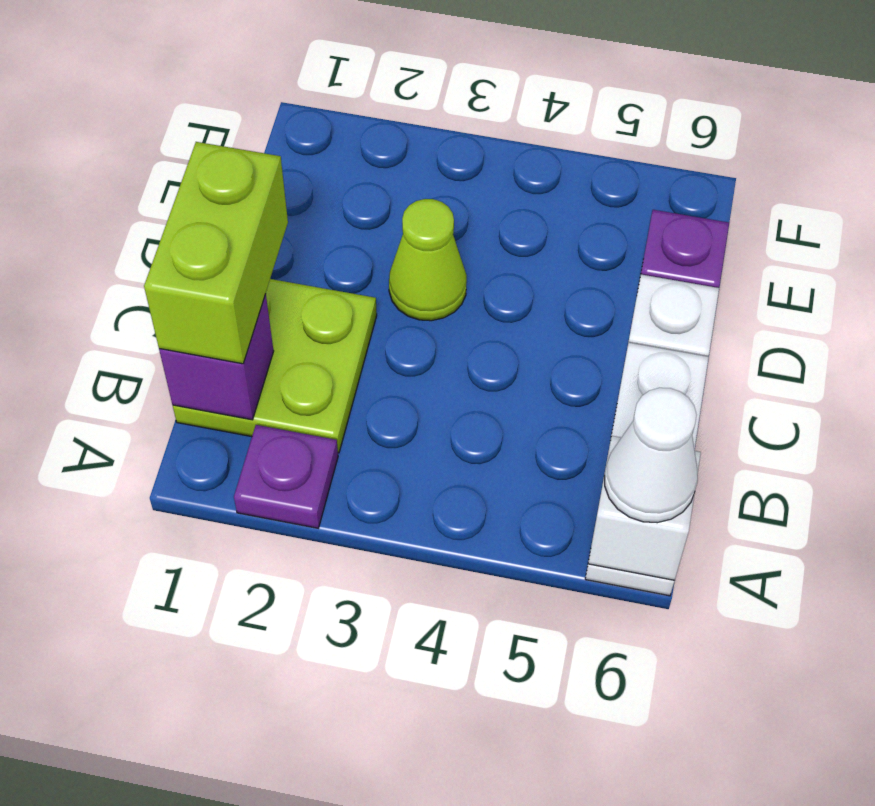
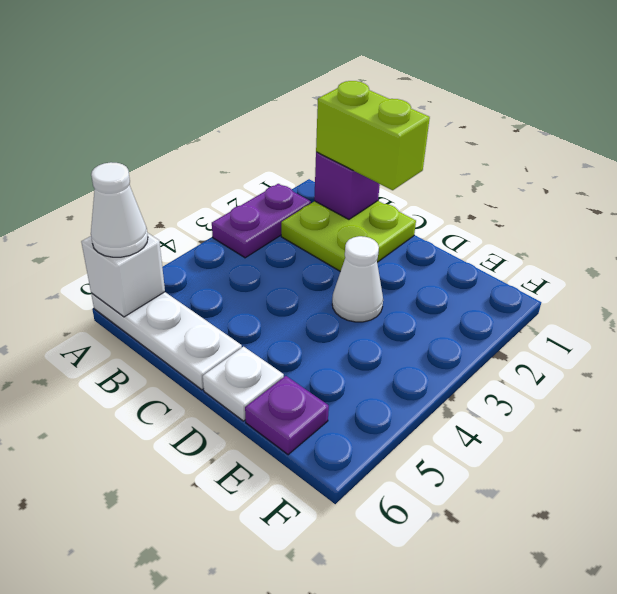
purple plate A2 level 1 -> purple plate A2:A3 level 1
lime cone D3 level 1 -> white cone D3 level 1

